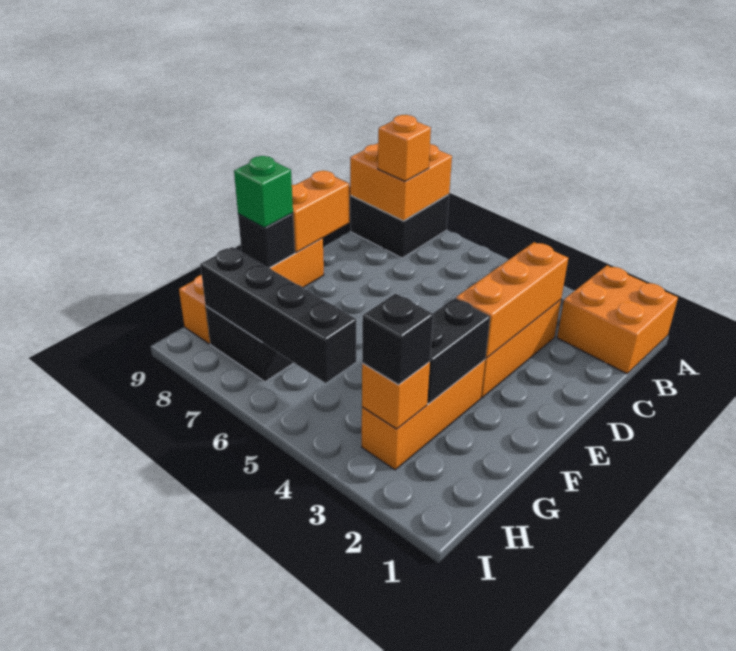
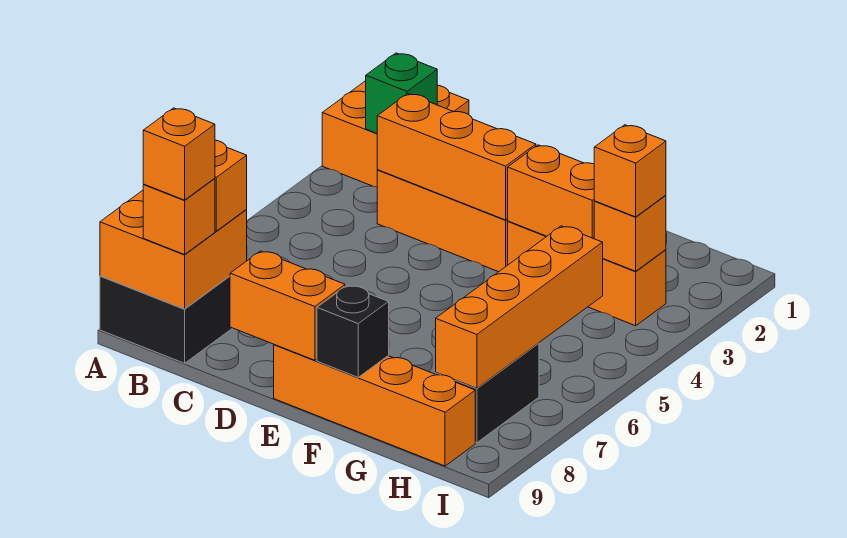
none -> orange brick B9 level 3
none -> orange brick B9 level 4
black brick F3:G3 level 2 -> orange brick F3:G3 level 2
green brick F9 level 3 -> green brick B2 level 2
black brick H3 level 3 -> orange brick H3 level 3
black brick H5:H8 level 2 -> orange brick H5:H8 level 2

